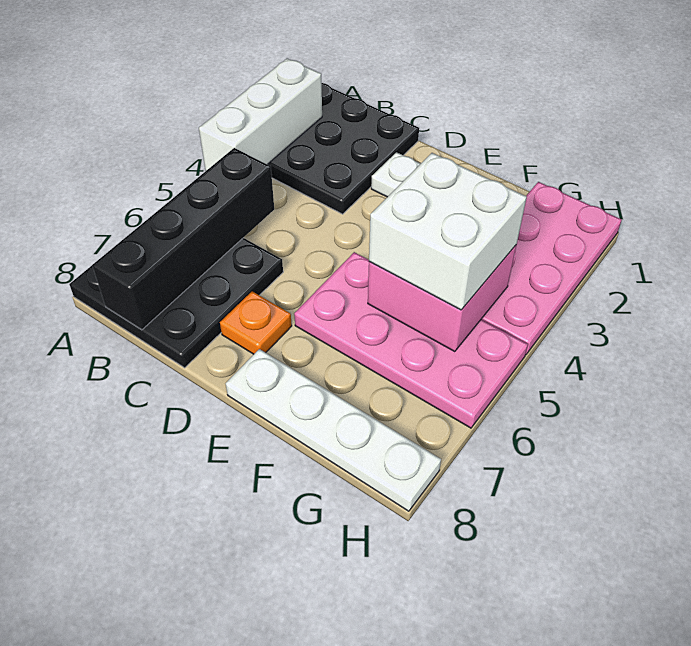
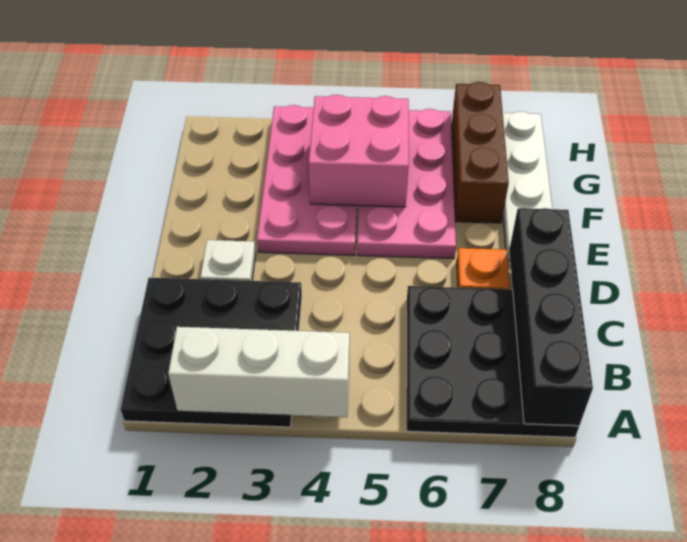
black brick B5:B8 level 2 -> black brick A8:D8 level 2
white brick F4:G5 level 3 -> none
none -> brown brick F7:H7 level 1
pink plate G1:H4 level 1 -> pink plate E3:H4 level 1

